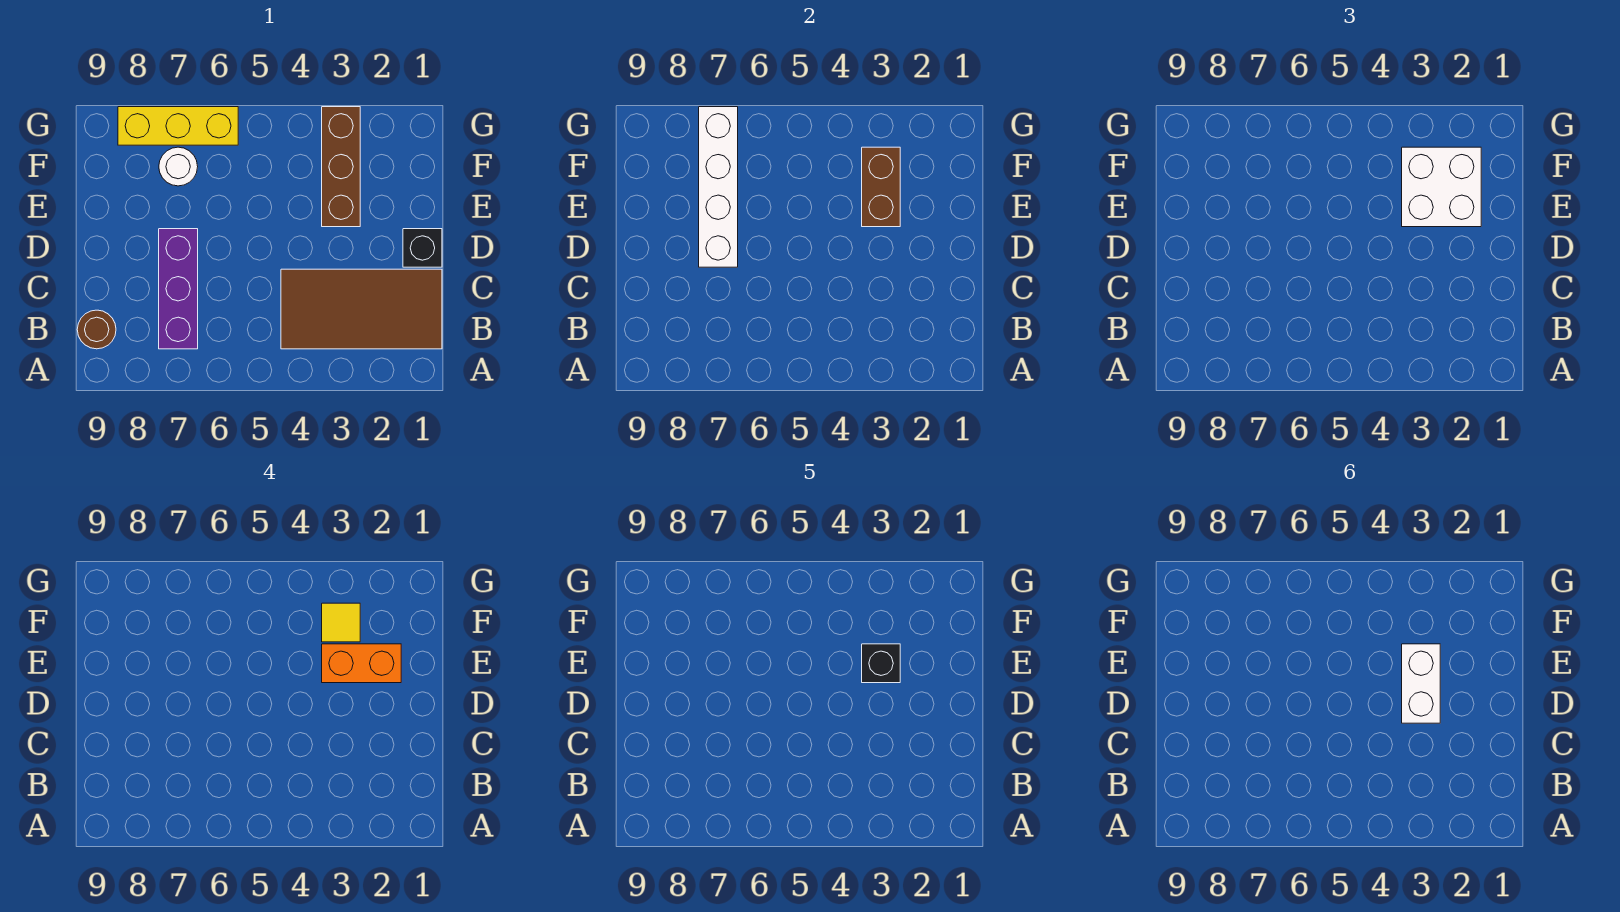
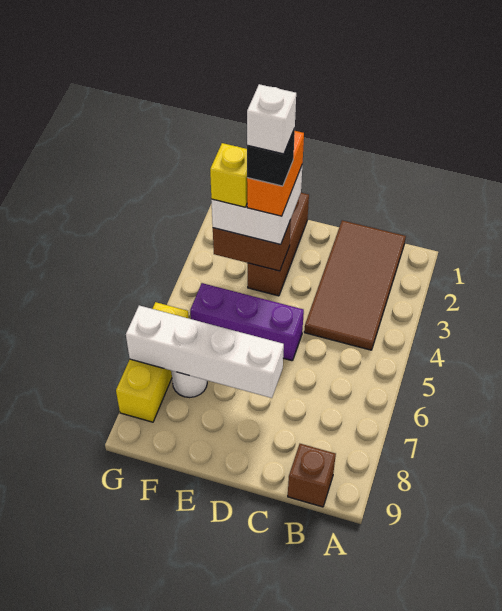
purple brick B7:D7 level 1 -> purple brick D5:F5 level 1
brown round brick B9 level 1 -> brown brick B9 level 1
black brick D1 level 1 -> none
white brick D3:E3 level 6 -> white brick E3 level 6
brown brick E3:G3 level 1 -> brown brick E1:E3 level 1
yellow tile F3 level 4 -> yellow brick F3 level 4

